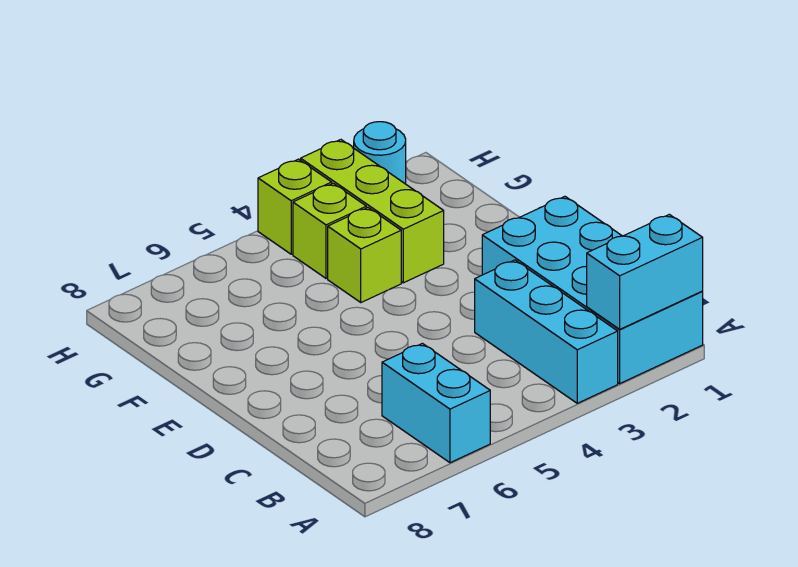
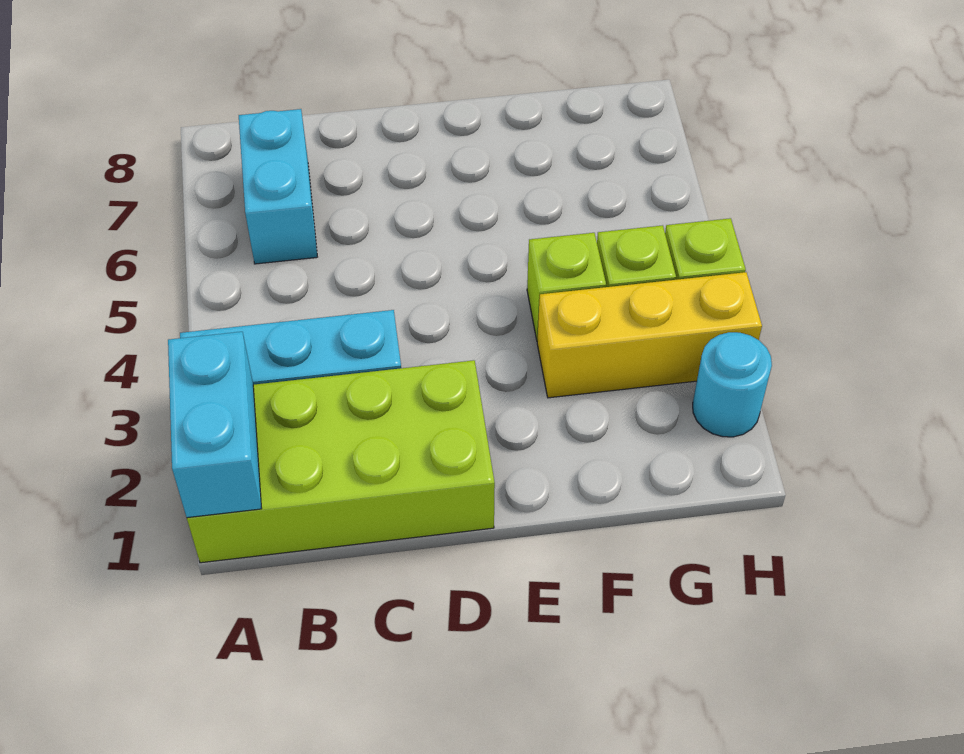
cyan brick A1:D2 level 1 -> lime brick A1:D2 level 1
cyan brick A6:B6 level 1 -> cyan brick B6:B7 level 1
lime brick F3:H3 level 1 -> yellow brick F3:H3 level 1

